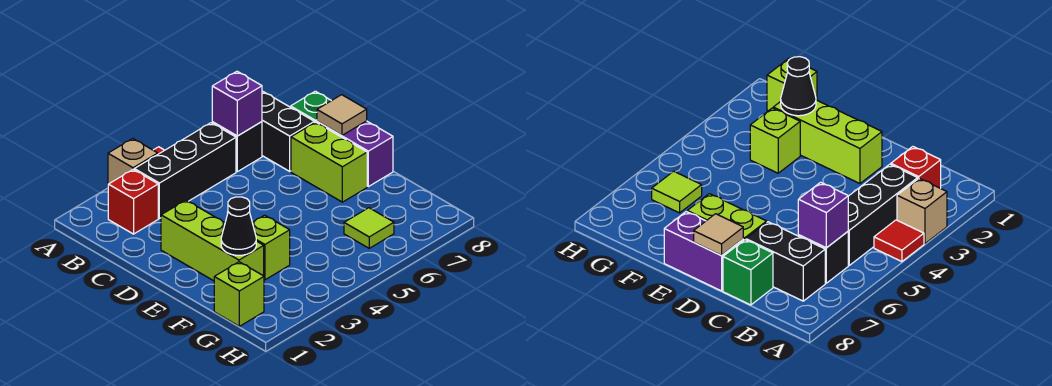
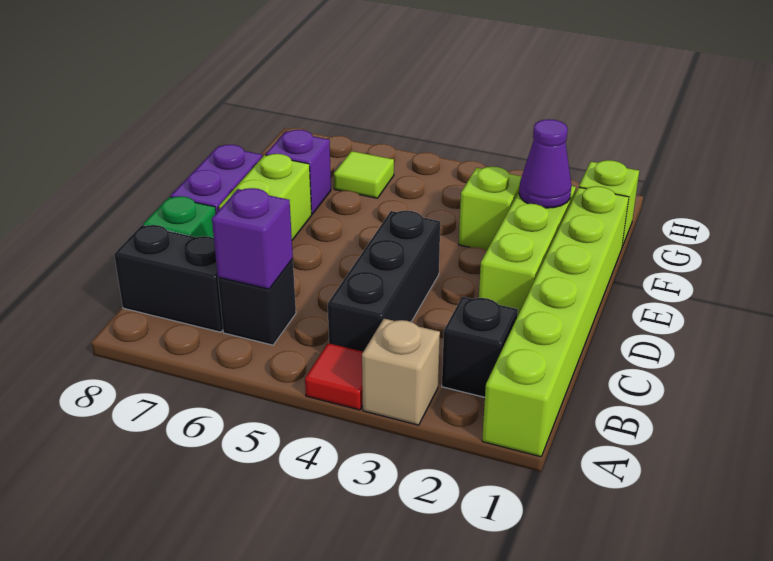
none -> lime brick A1:F1 level 1
red brick B2 level 1 -> black brick B2 level 1
black brick B3:B5 level 1 -> black brick B4:D4 level 1
black brick B7:C7 level 1 -> black brick B7:B8 level 1
tan tile D8 level 2 -> none
black cone F2 level 2 -> purple cone F2 level 2
none -> purple brick F7 level 1

